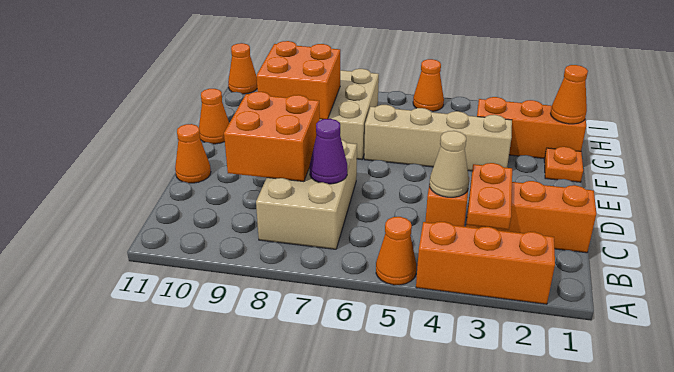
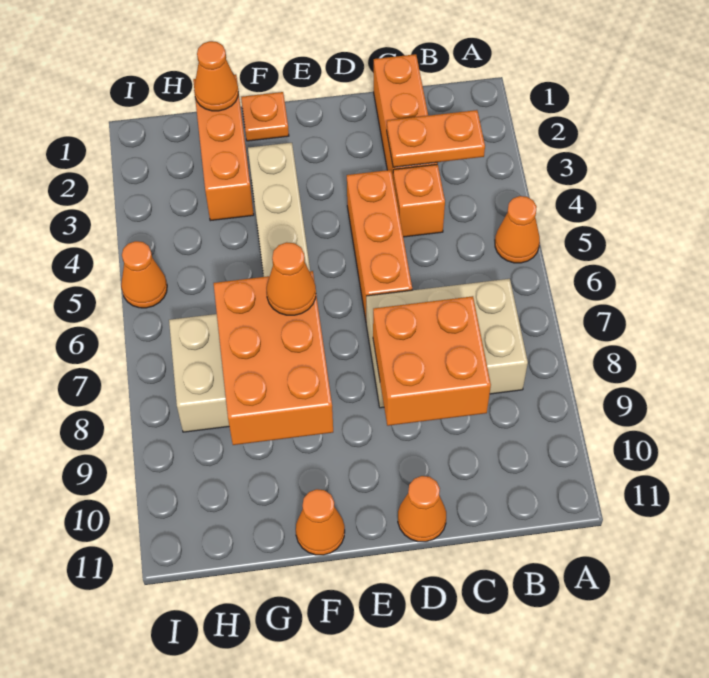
orange brick A2:A4 level 1 -> orange brick D4:D6 level 1
tan cone C4 level 2 -> none
purple cone C7 level 2 -> none
orange brick F8:G9 level 2 -> orange brick F7:G9 level 2
orange cone I11 level 1 -> orange cone F7 level 3

